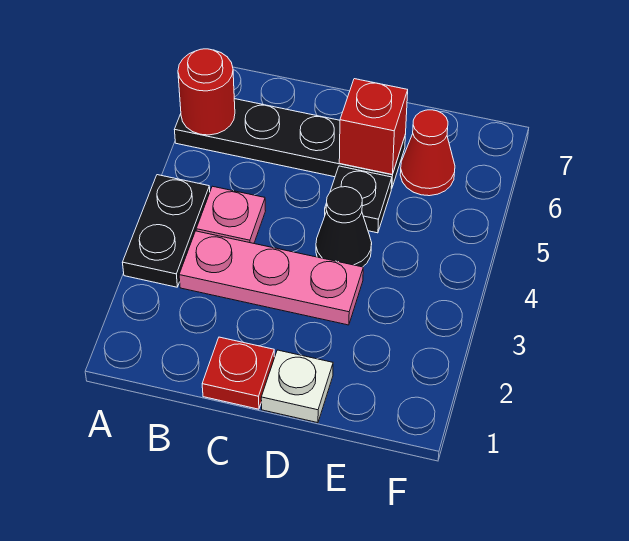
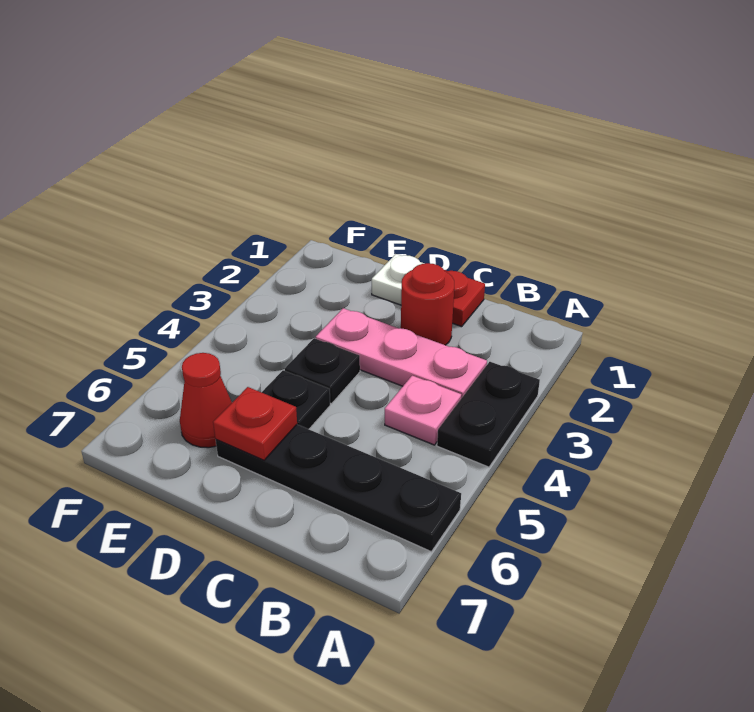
red round brick A6 level 2 -> red round brick C2 level 1
black cone D4 level 1 -> black plate D4 level 1
red brick D6 level 2 -> red plate D6 level 2

